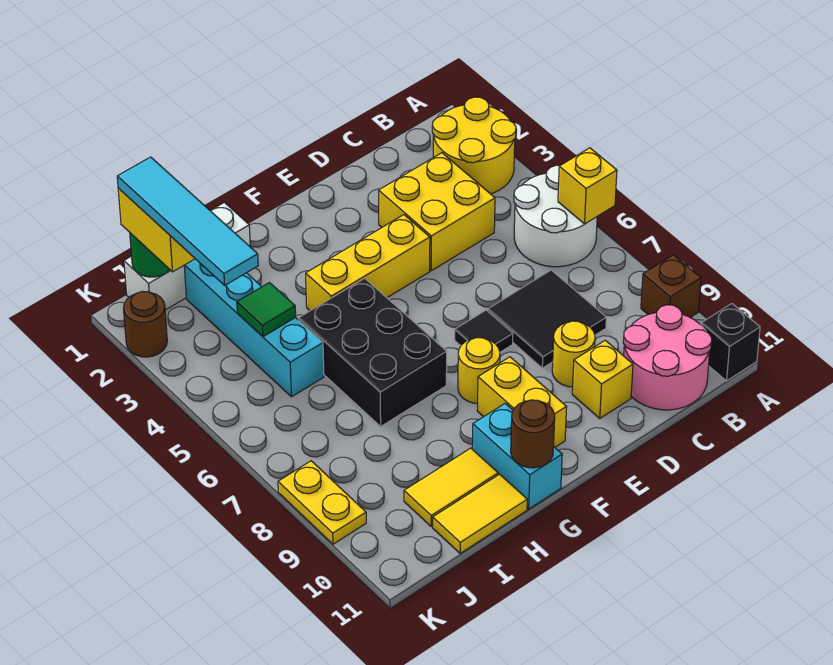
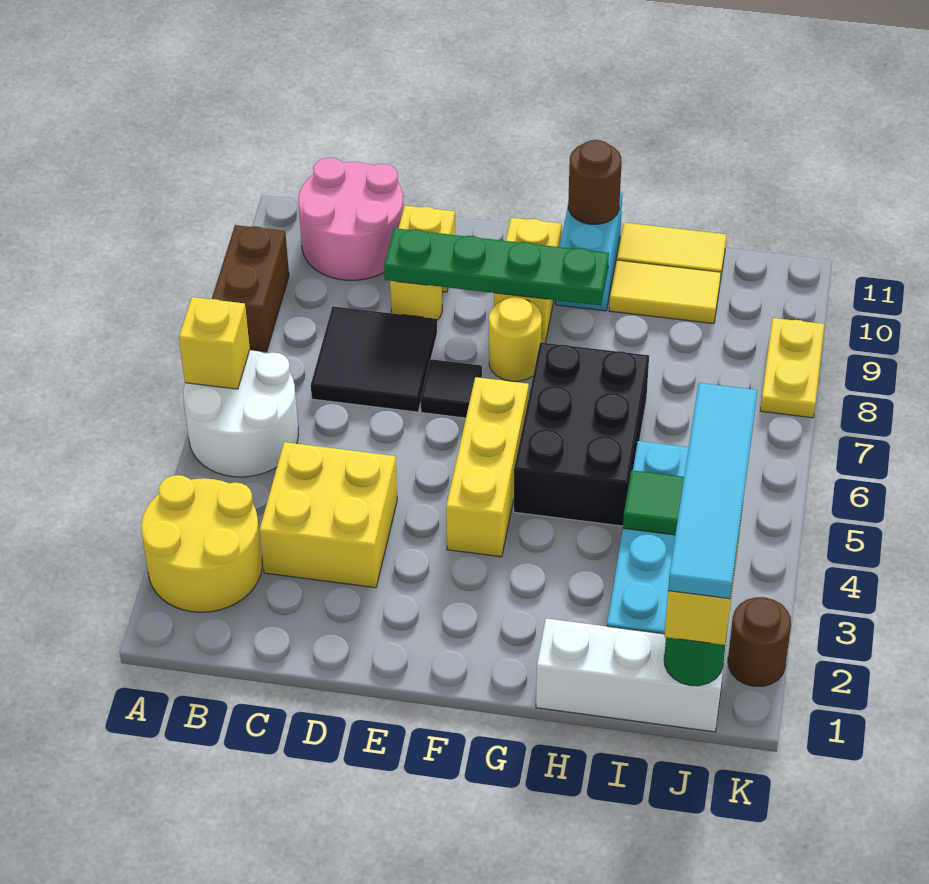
brown brick A9 level 1 -> brown brick A8:A9 level 1
black brick A11 level 1 -> none
none -> green plate D9:G9 level 2
yellow brick E4:G4 level 1 -> yellow brick F4:F6 level 1

